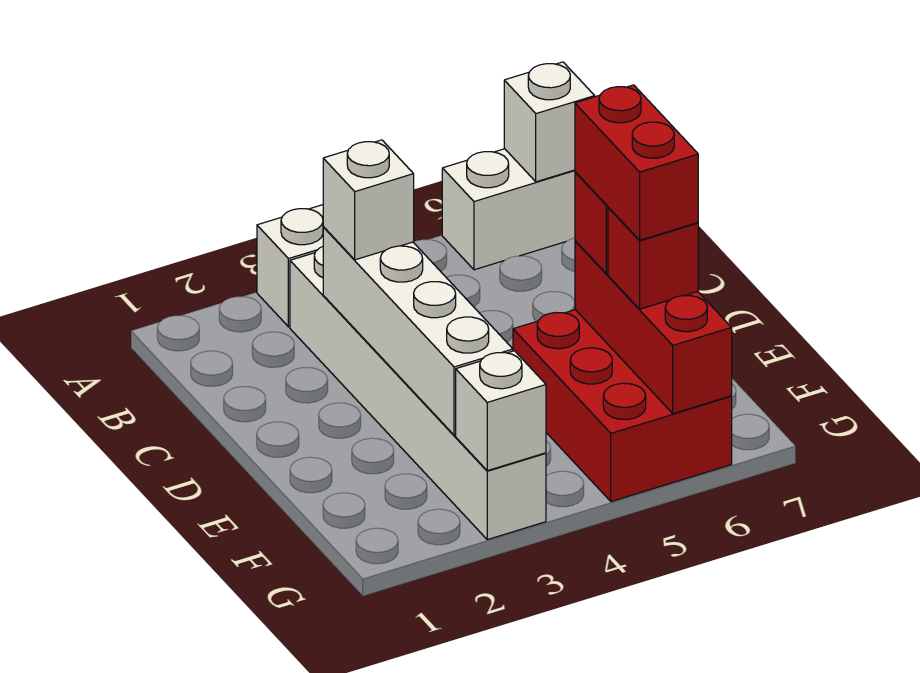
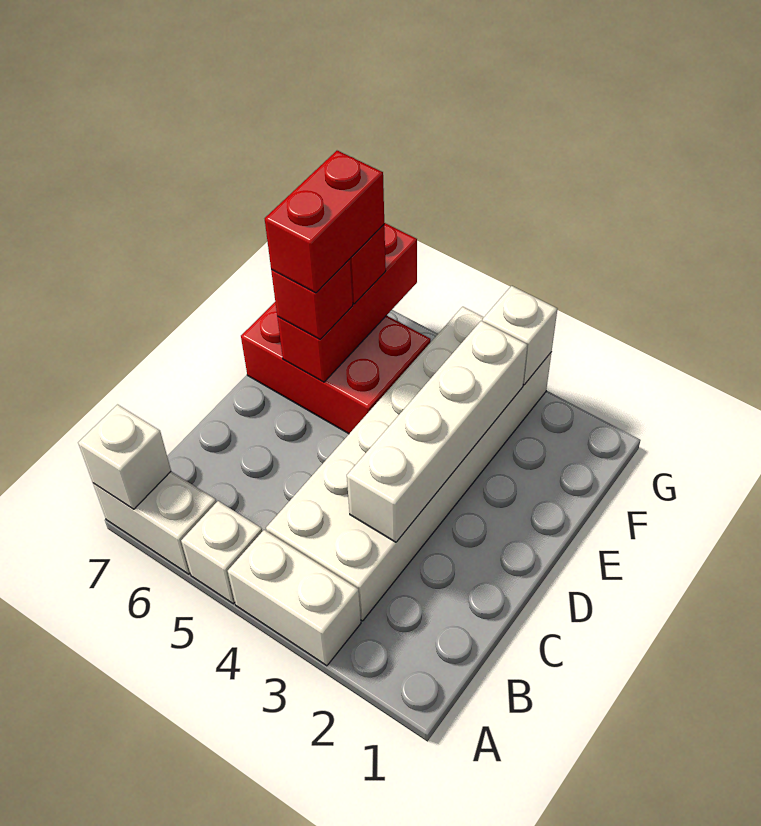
white brick B3:G3 level 1 -> white brick B3:G4 level 1
white brick C3 level 3 -> white brick A5 level 1
red brick E5:G6 level 1 -> red brick E5:F7 level 1

